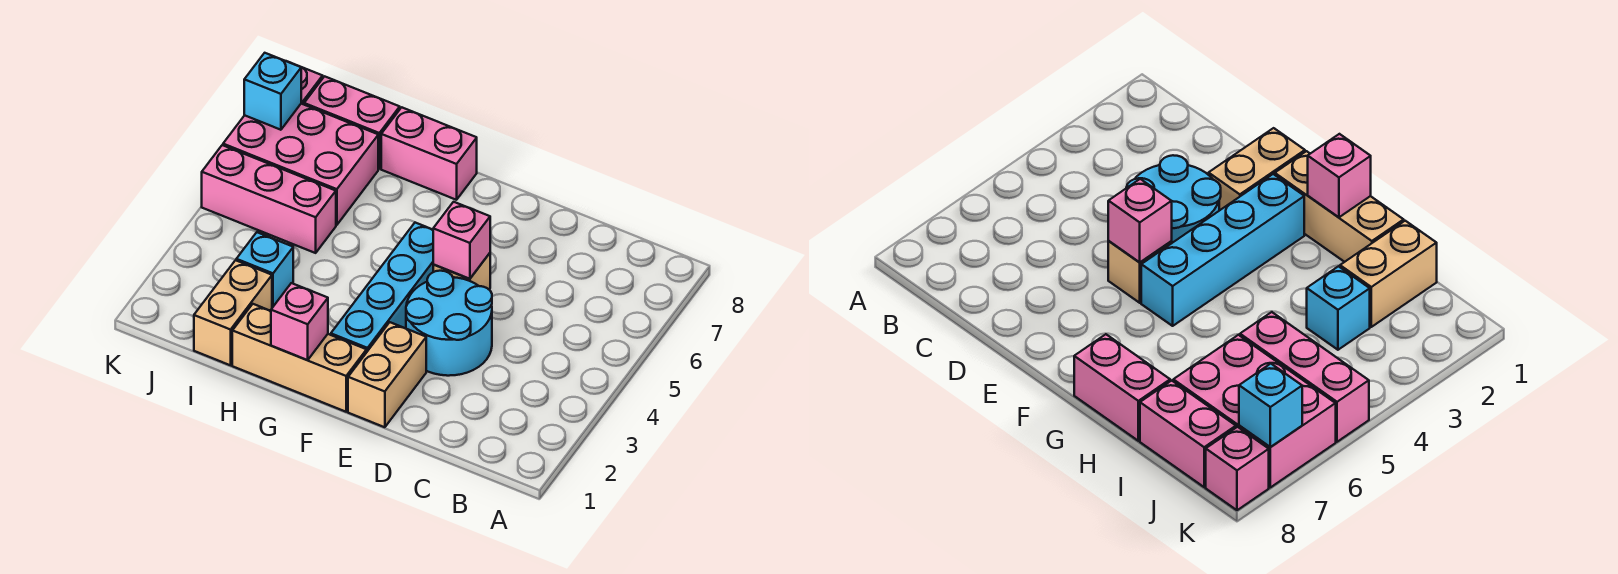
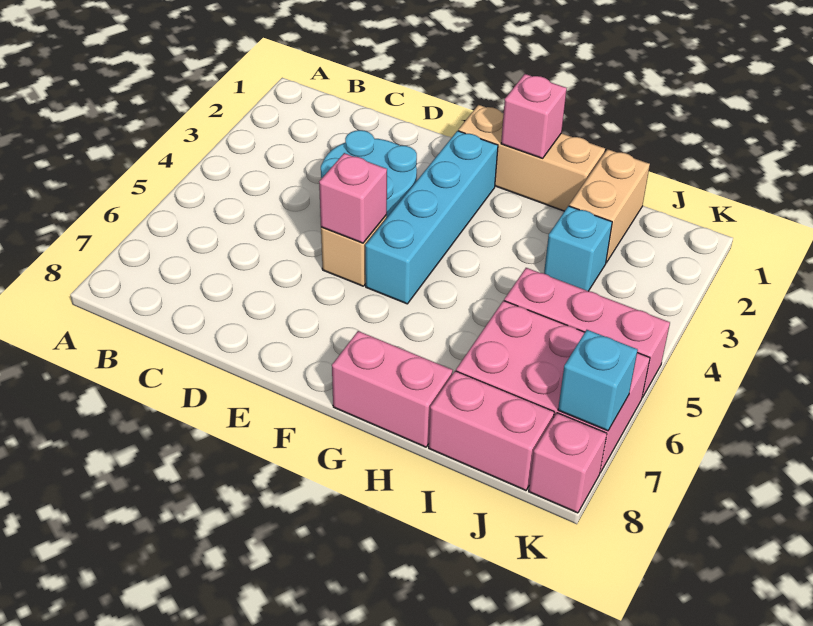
tan brick E1:E2 level 1 -> none

